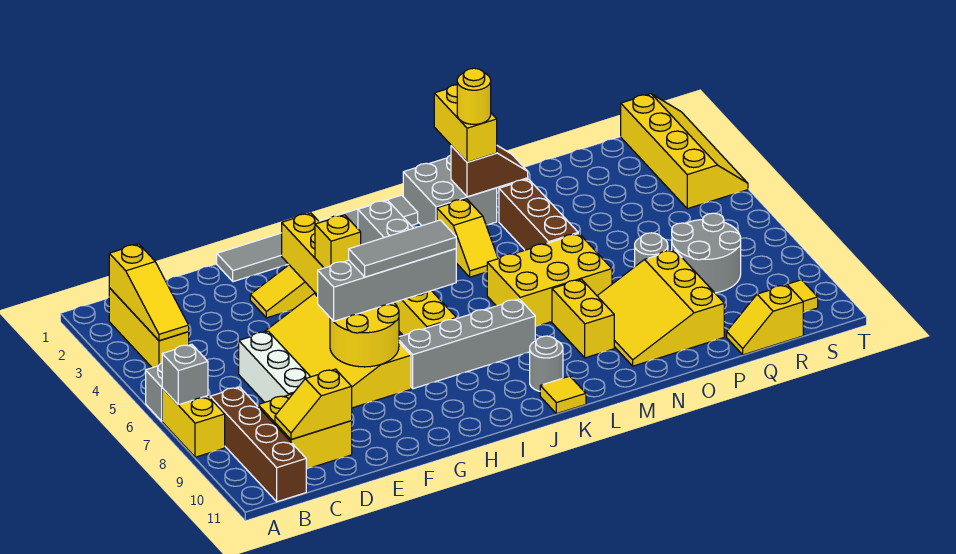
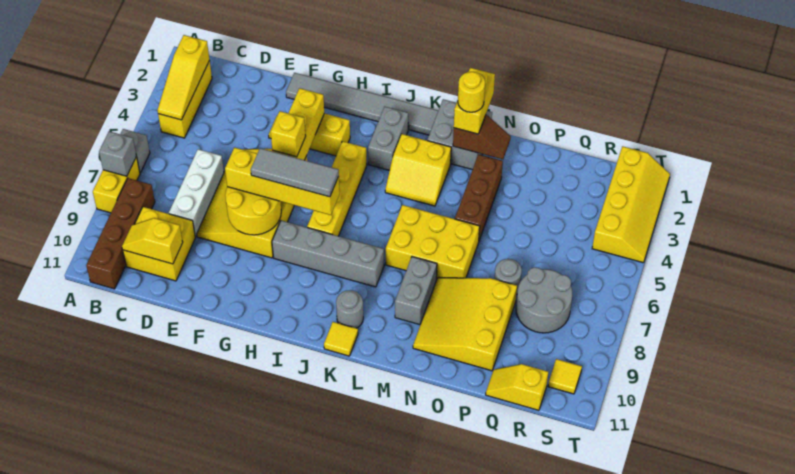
grey brick F7:I7 level 3 -> yellow brick F7:I7 level 3
yellow slope L3:L4 level 1 top 3 -> yellow slope K3:L4 level 1 top 3
yellow brick M8:M9 level 1 -> grey brick M8:M9 level 1

